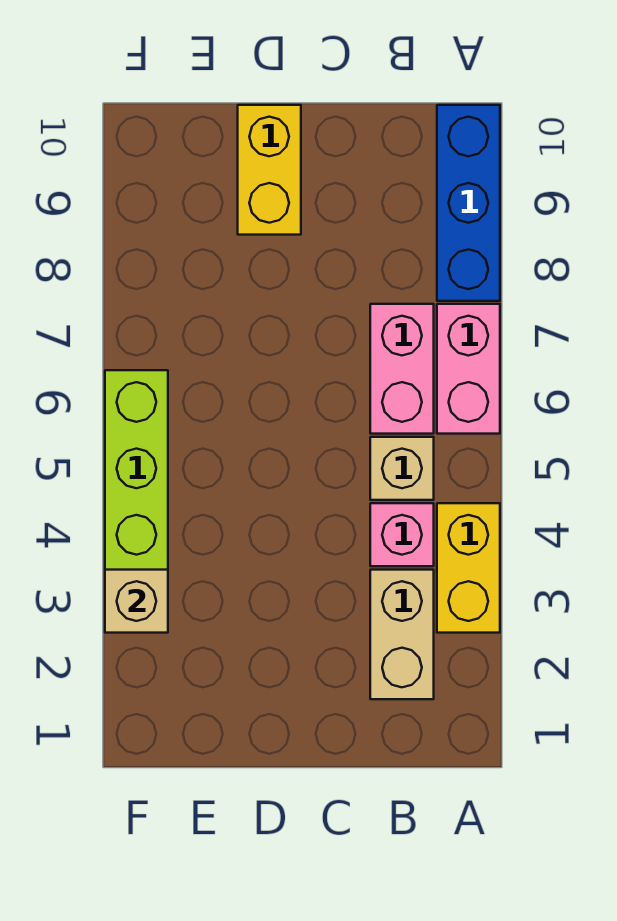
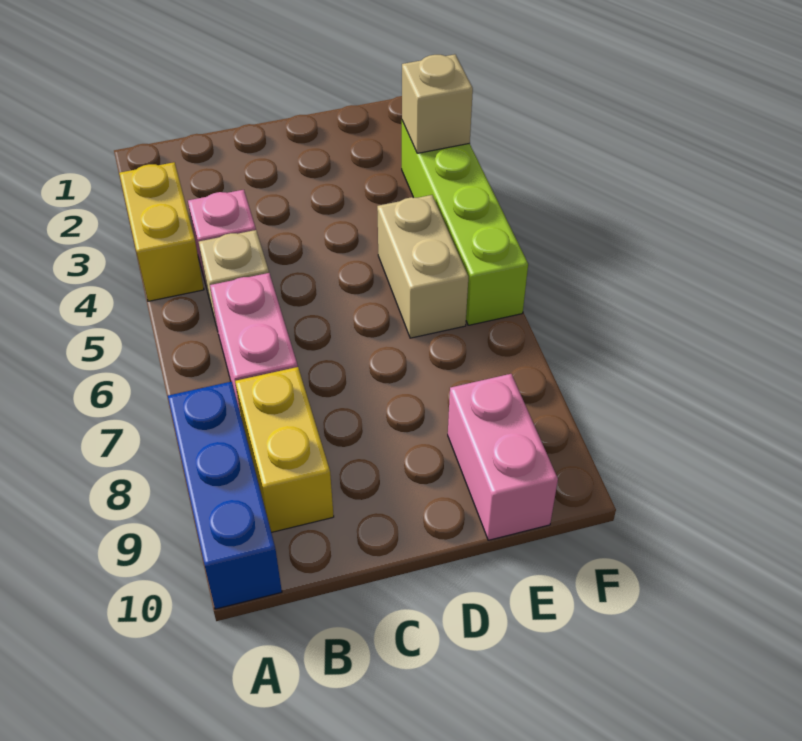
pink brick A6:A7 level 1 -> pink brick E9:E10 level 1
tan brick B2:B3 level 1 -> tan brick E5:E6 level 1
yellow brick D9:D10 level 1 -> yellow brick B8:B9 level 1

